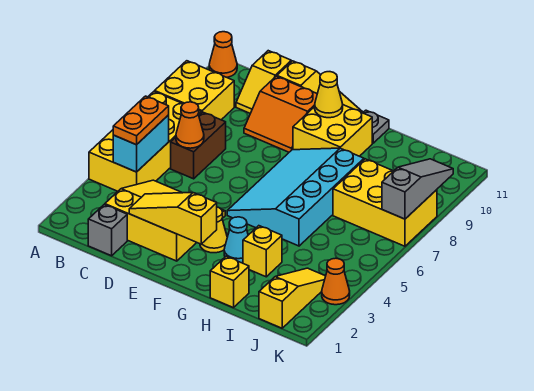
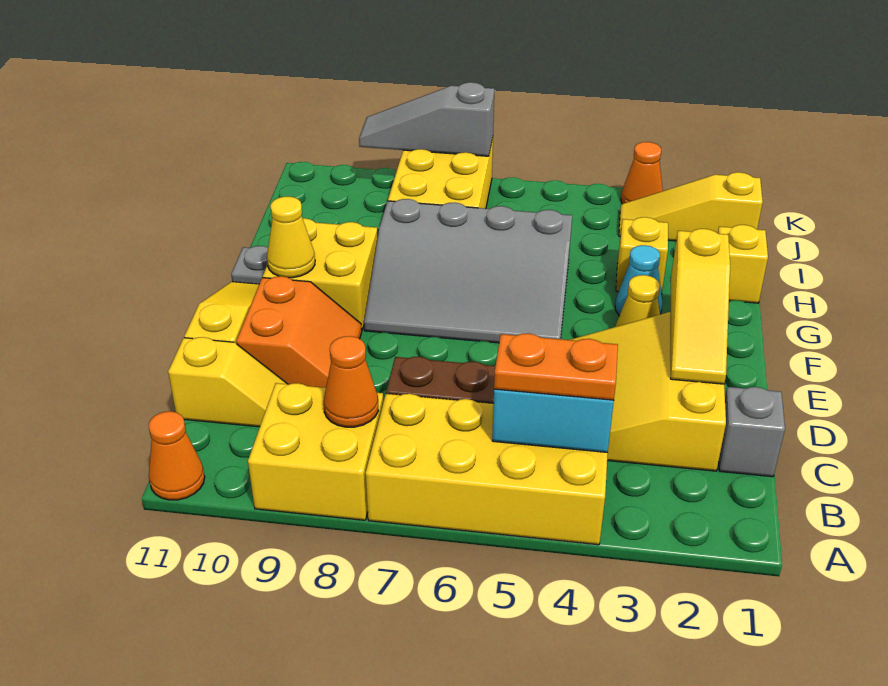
orange cone C6 level 2 -> orange cone B8 level 2
cyan slope F5:H8 level 1 top H -> grey slope F5:H8 level 1 top H

